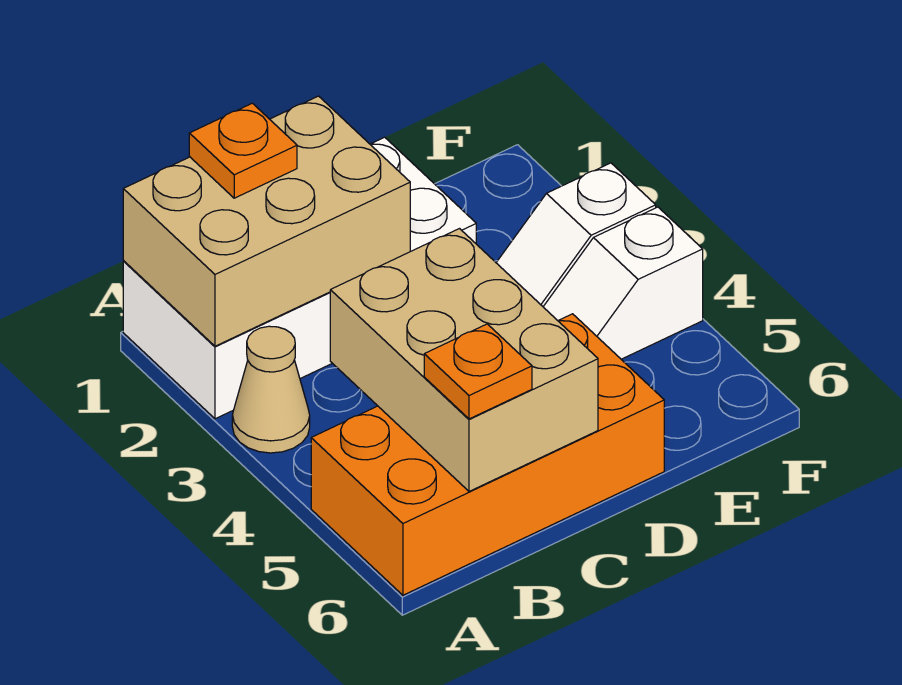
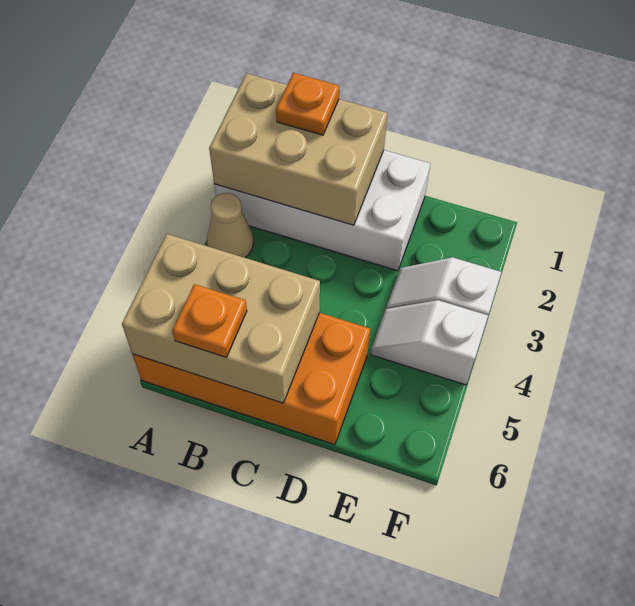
tan brick B4:C6 level 2 -> tan brick A5:C6 level 2

